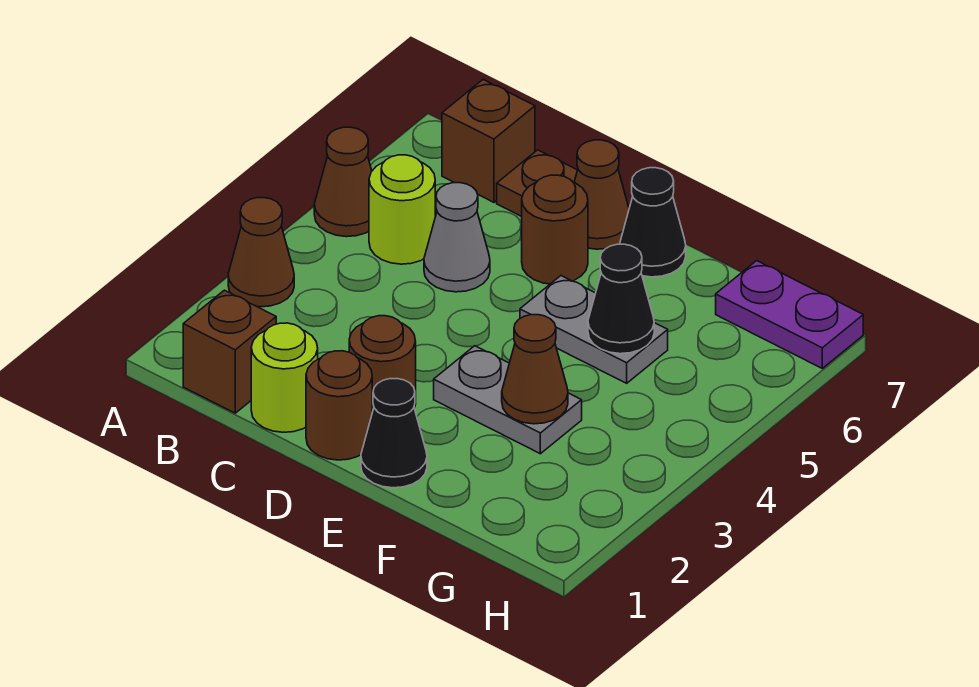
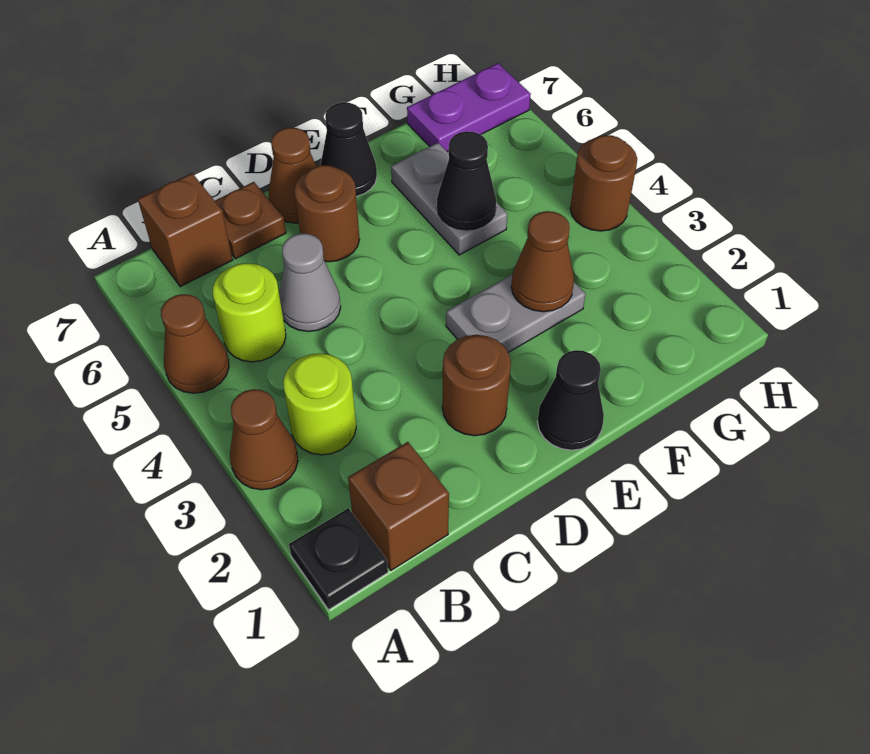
none -> black plate A1 level 1
lime round brick C1 level 1 -> lime round brick B3 level 1
brown round brick D1 level 1 -> brown round brick H4 level 1
grey plate E5:F5 level 1 -> grey plate F5:F6 level 1

